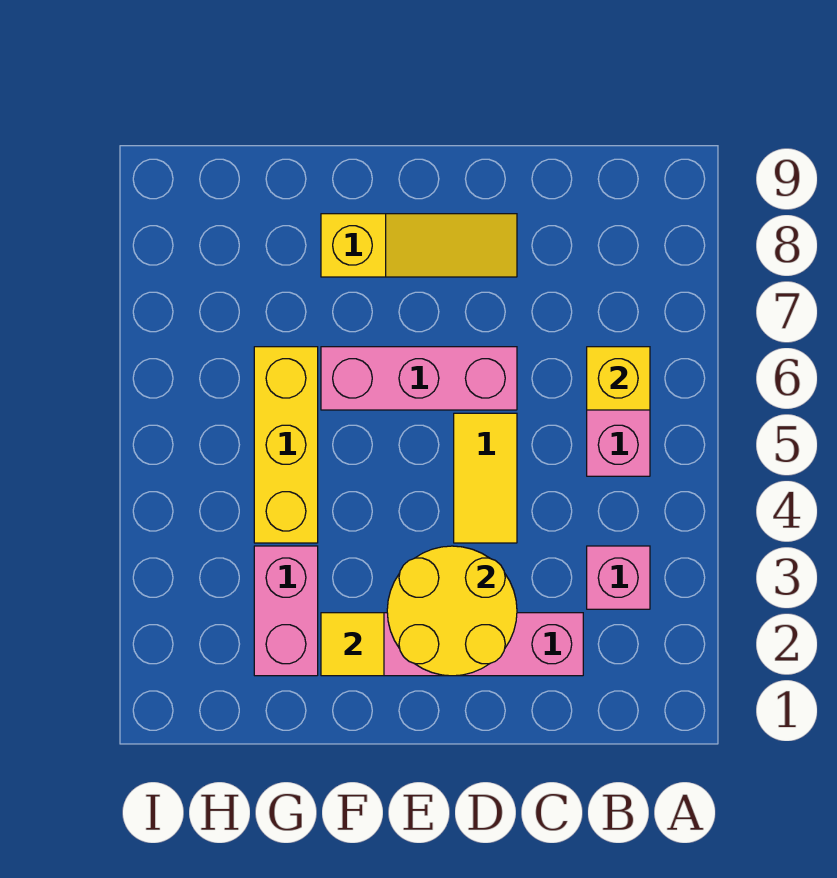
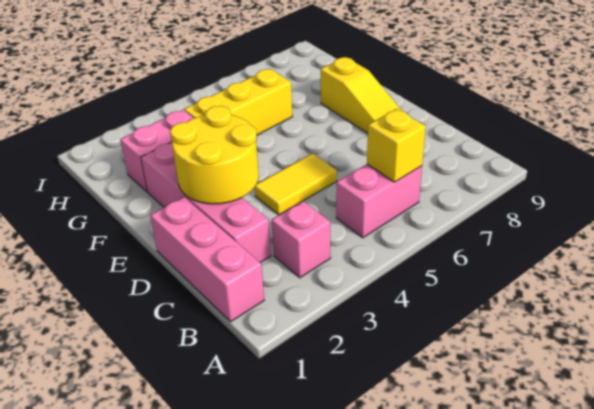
pink brick D6:F6 level 1 -> pink brick B1:D1 level 1
yellow tile F2 level 2 -> none

